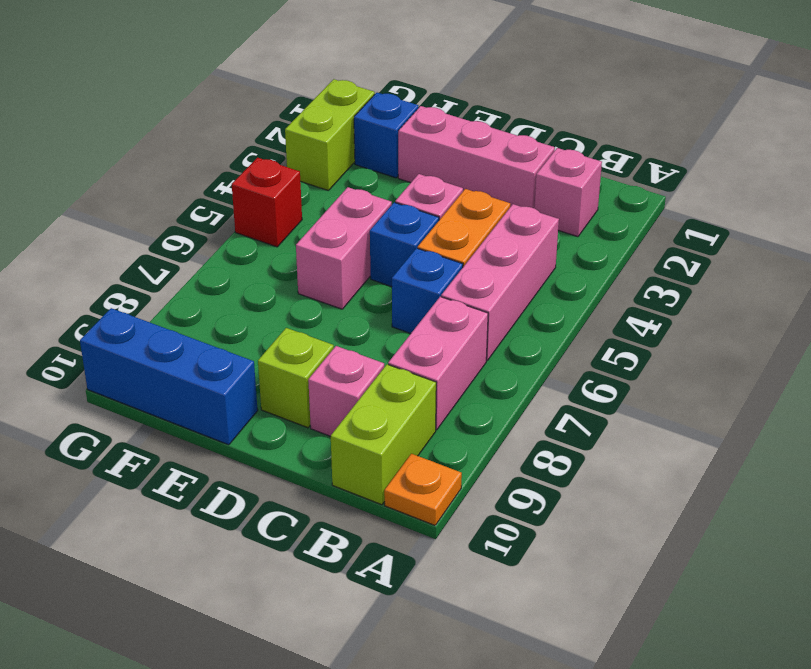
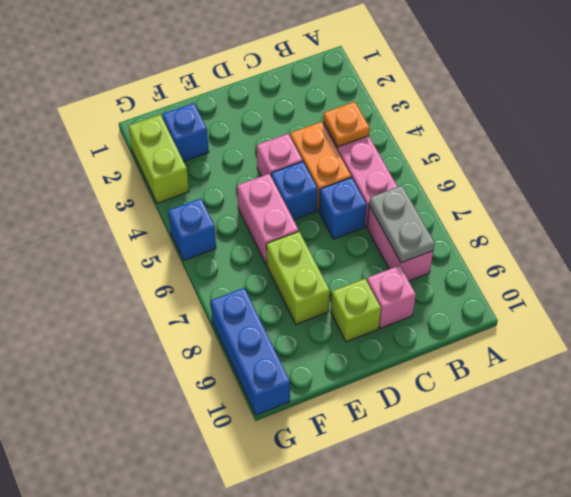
orange plate A10 level 1 -> orange plate B4 level 2
pink brick B2 level 1 -> none
none -> grey plate B7:B8 level 2
lime brick B9:B10 level 1 -> lime brick E7:E8 level 1
pink brick C2:E2 level 1 -> none
blue brick E10:G10 level 1 -> blue brick G8:G10 level 1
red brick G5 level 1 -> blue brick G5 level 1

